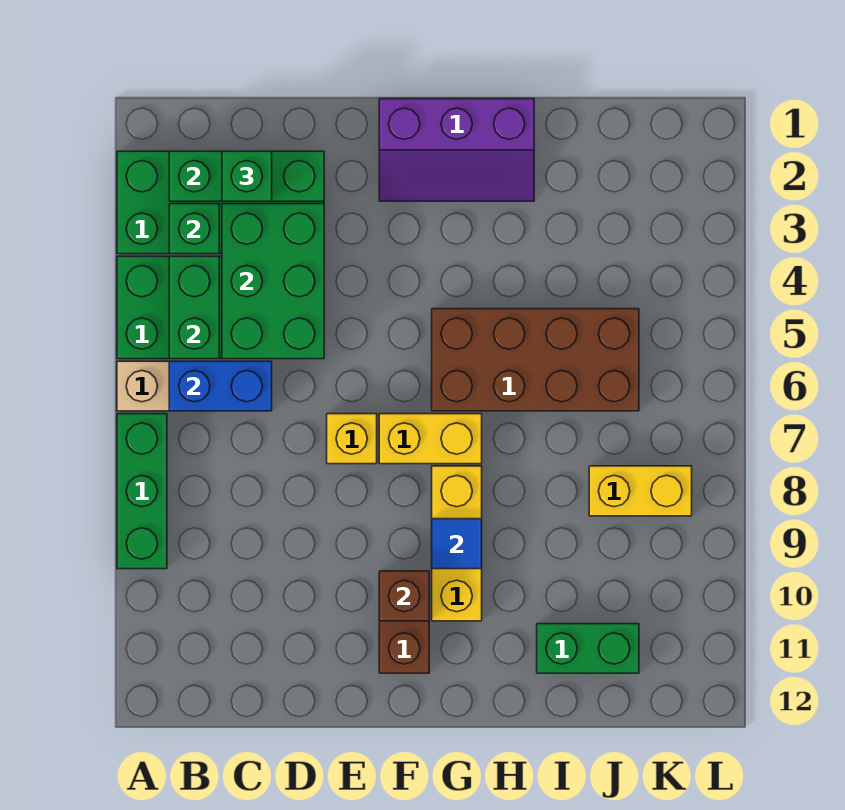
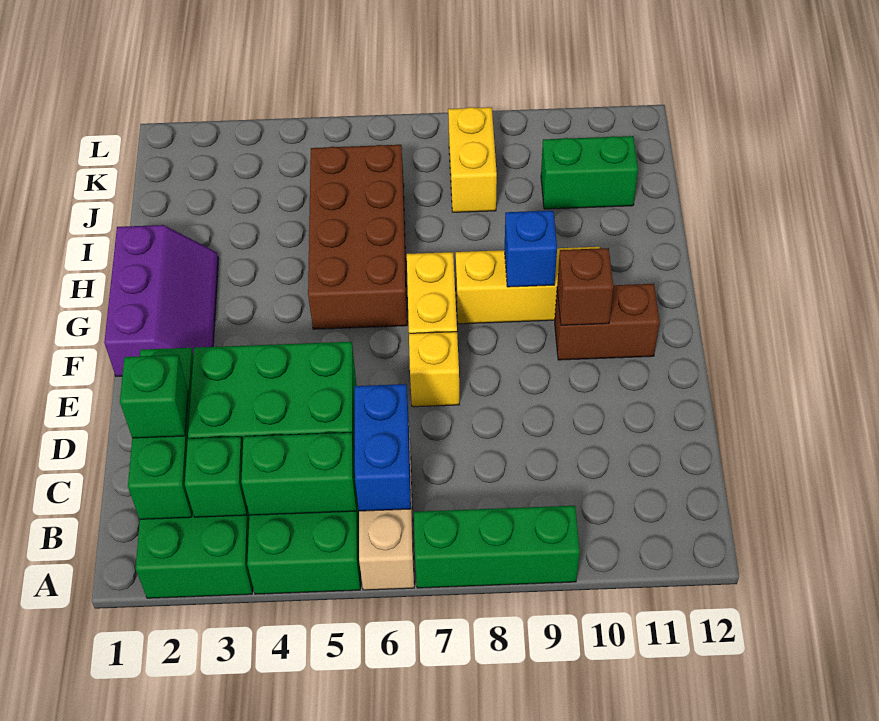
blue tile G9 level 2 -> blue brick G9 level 2
green brick I11:J11 level 1 -> green brick J10:J11 level 1

